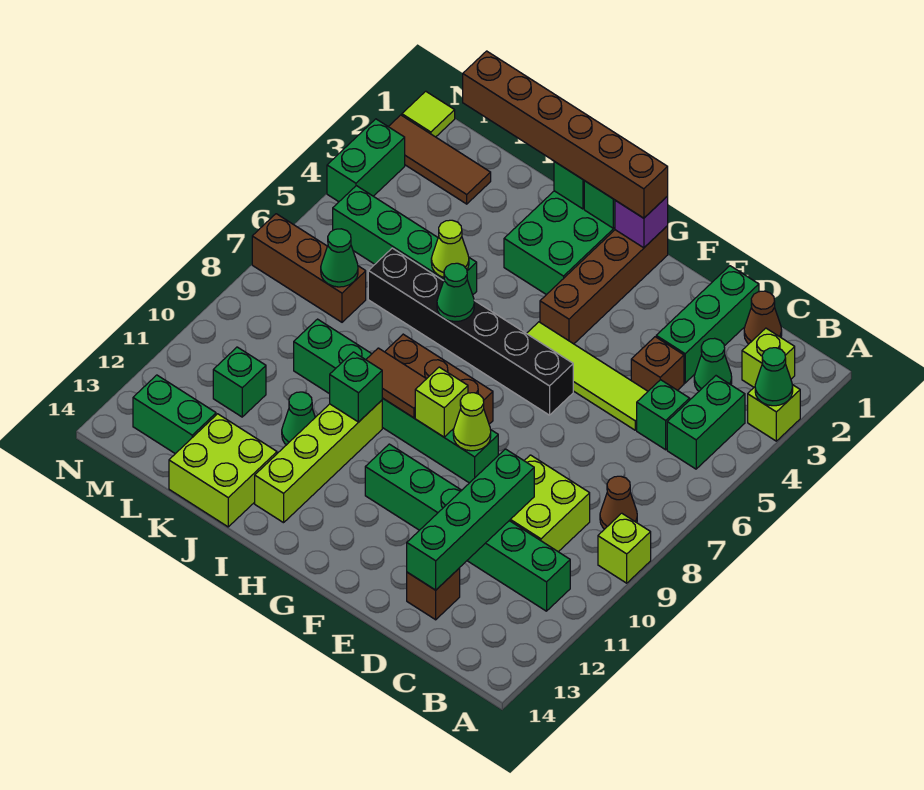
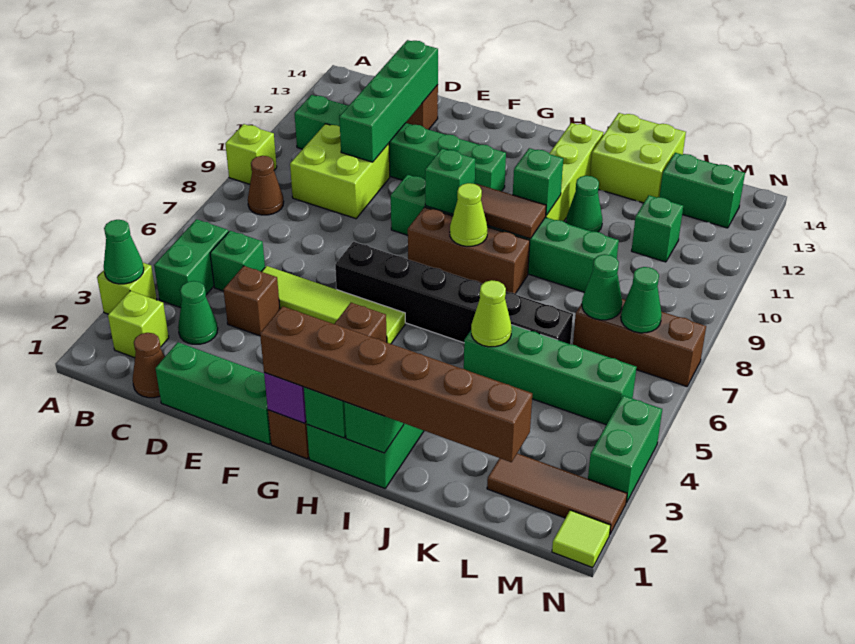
green brick D1:D3 level 1 -> green brick D1:F1 level 1
lime cone F9 level 2 -> lime cone H8 level 2
lime brick G9 level 2 -> green brick G9 level 2
green cone I6 level 2 -> green cone M7 level 2

